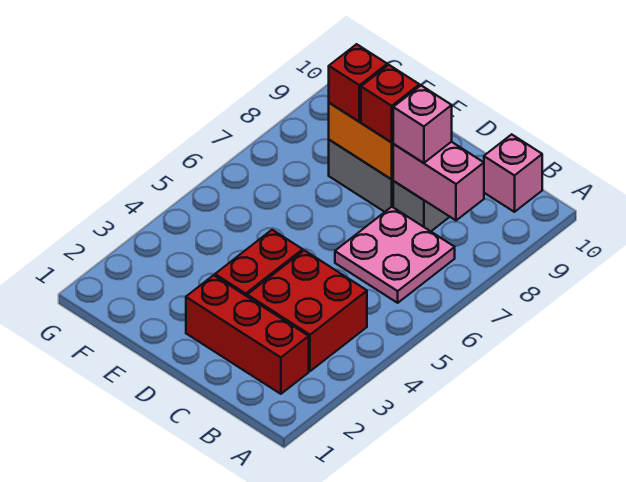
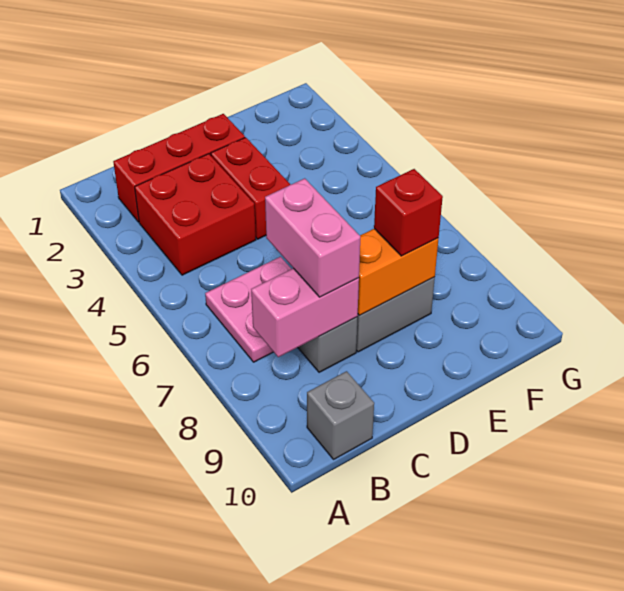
pink brick B10 level 1 -> grey brick B10 level 1
pink brick C8 level 3 -> pink brick C7:C8 level 3
red brick D8 level 3 -> none

